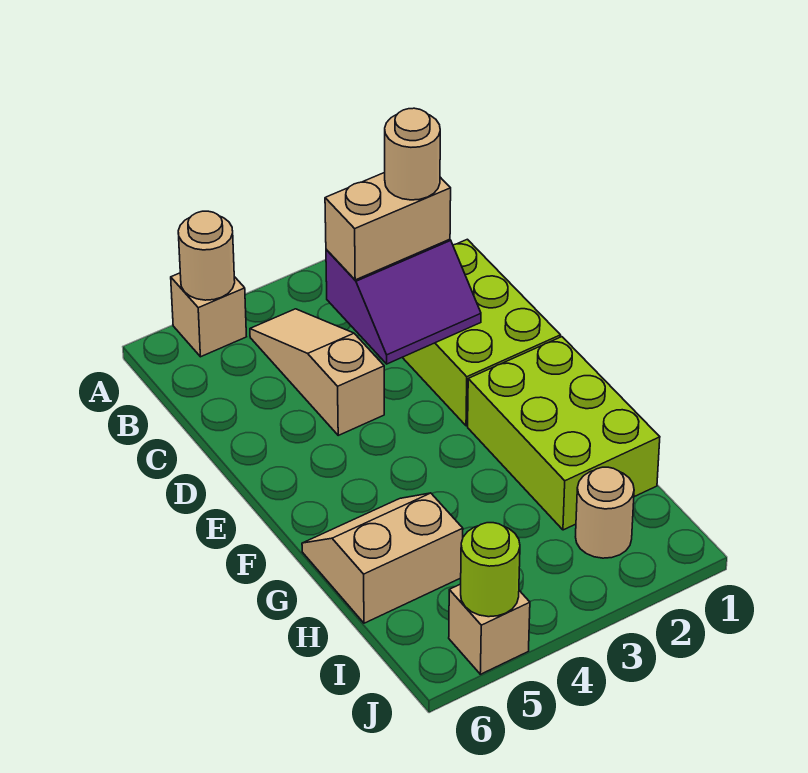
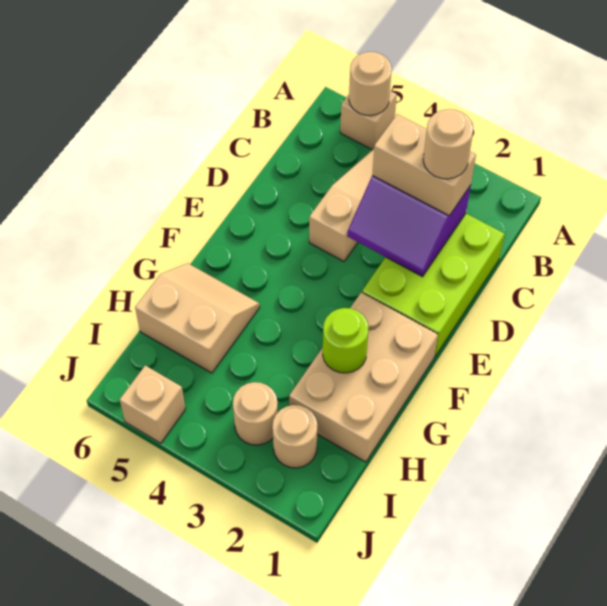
lime brick F1:H2 level 1 -> tan brick F1:H2 level 1
none -> tan round brick I3 level 1
lime round brick J5 level 2 -> lime round brick G2 level 2

